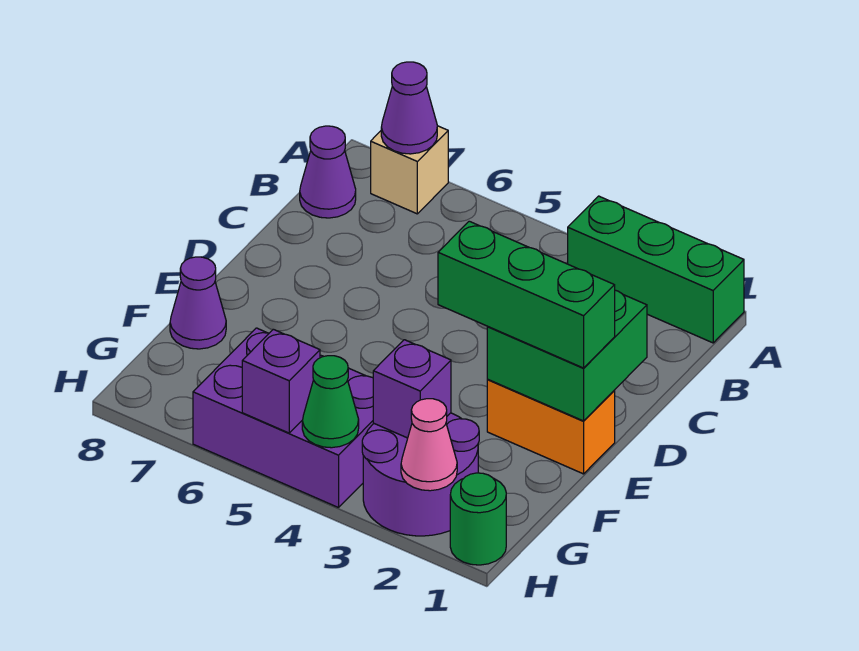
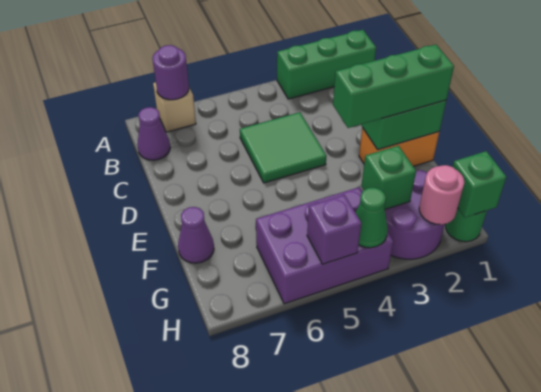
purple cone A7 level 2 -> purple round brick A7 level 2
none -> green tile C4:D5 level 1
purple brick G3 level 2 -> green brick G3 level 2
none -> green brick H1 level 2
pink cone H2 level 2 -> pink round brick H2 level 2

